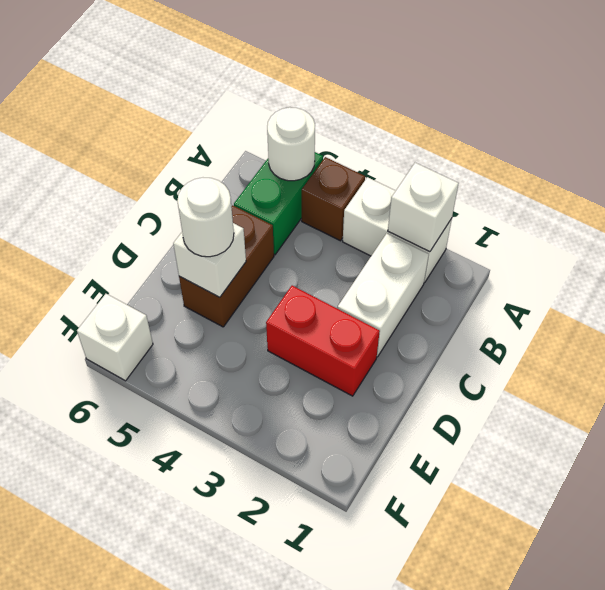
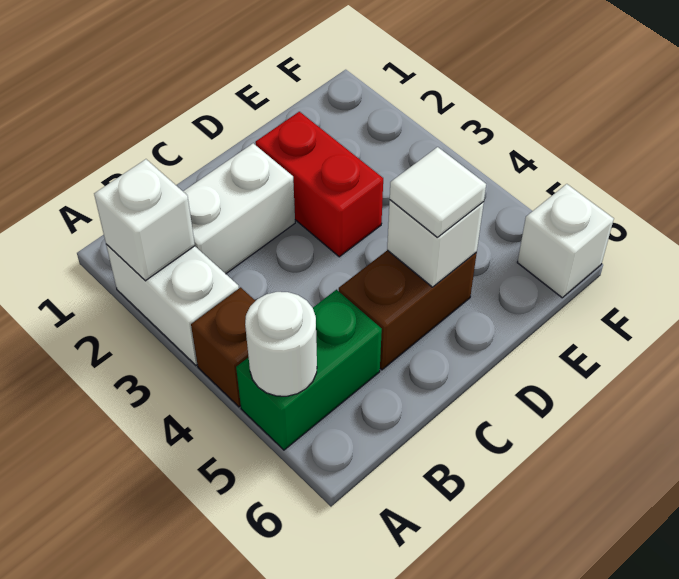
white round brick D5 level 3 -> white tile D5 level 3

